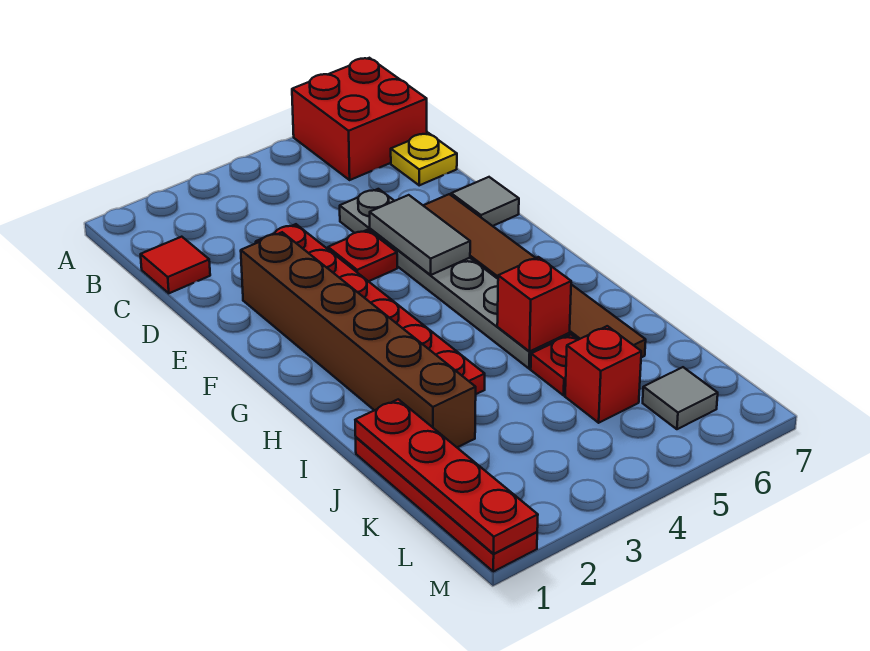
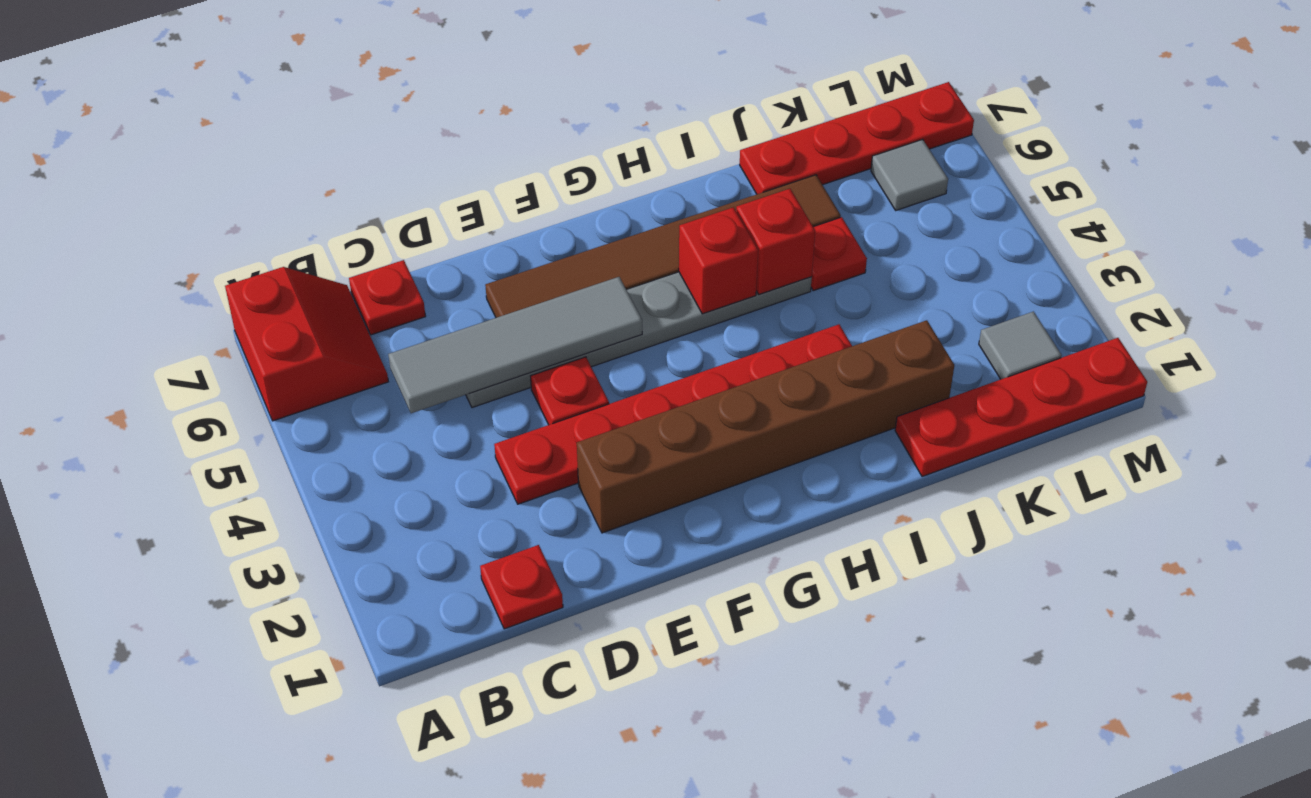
red brick A6:B7 level 1 -> red slope A6:B7 level 1 top A
red tile C1 level 1 -> red plate C1 level 1
yellow plate C7 level 1 -> red plate C7 level 1
grey tile E5:F5 level 2 -> grey tile C5:F5 level 2
grey tile E7 level 1 -> grey tile L2 level 1
red plate J1:M1 level 2 -> red plate J7:M7 level 1
red brick K5 level 1 -> red brick H5 level 2

